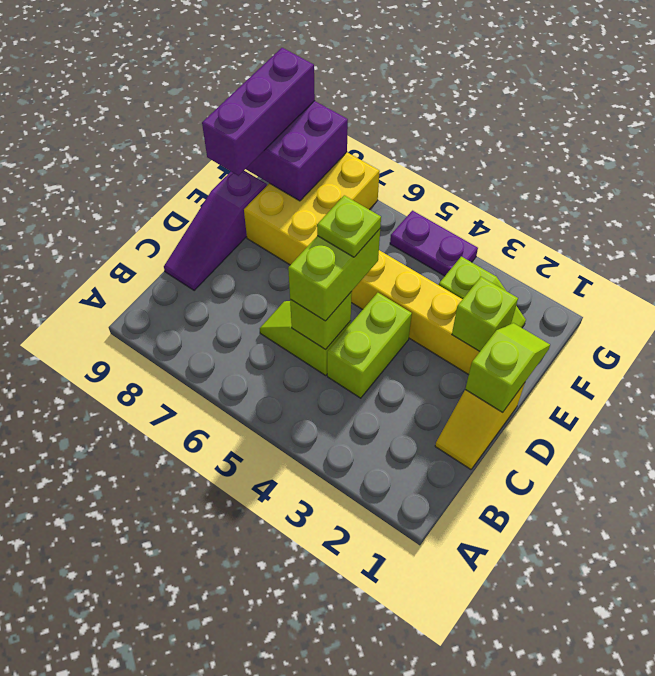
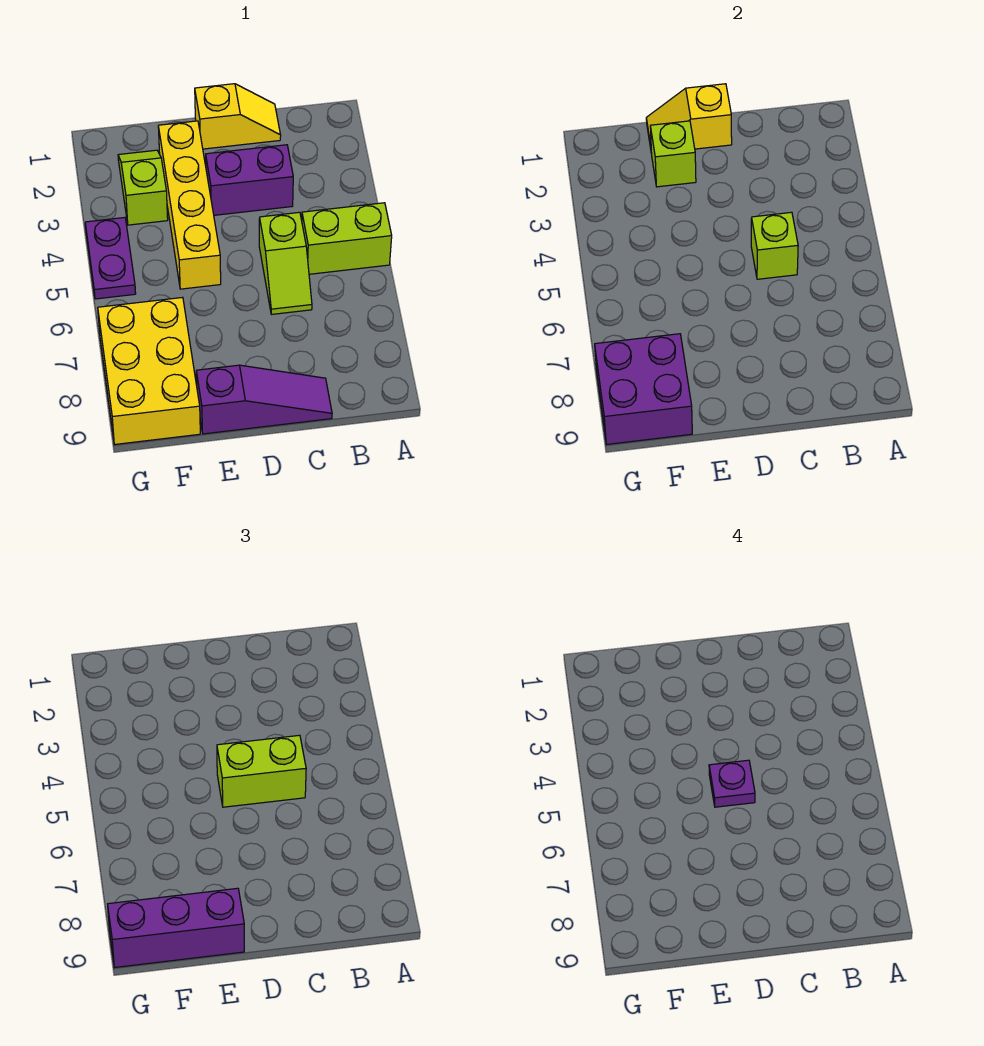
none -> purple brick C3:D3 level 1
lime brick C4:D4 level 1 -> lime brick A5:B5 level 1
lime slope D1:E1 level 2 top D -> yellow slope D1:E1 level 2 top D
lime plate D5 level 4 -> purple plate D5 level 4
yellow brick E7:G8 level 1 -> yellow brick F7:G9 level 1

